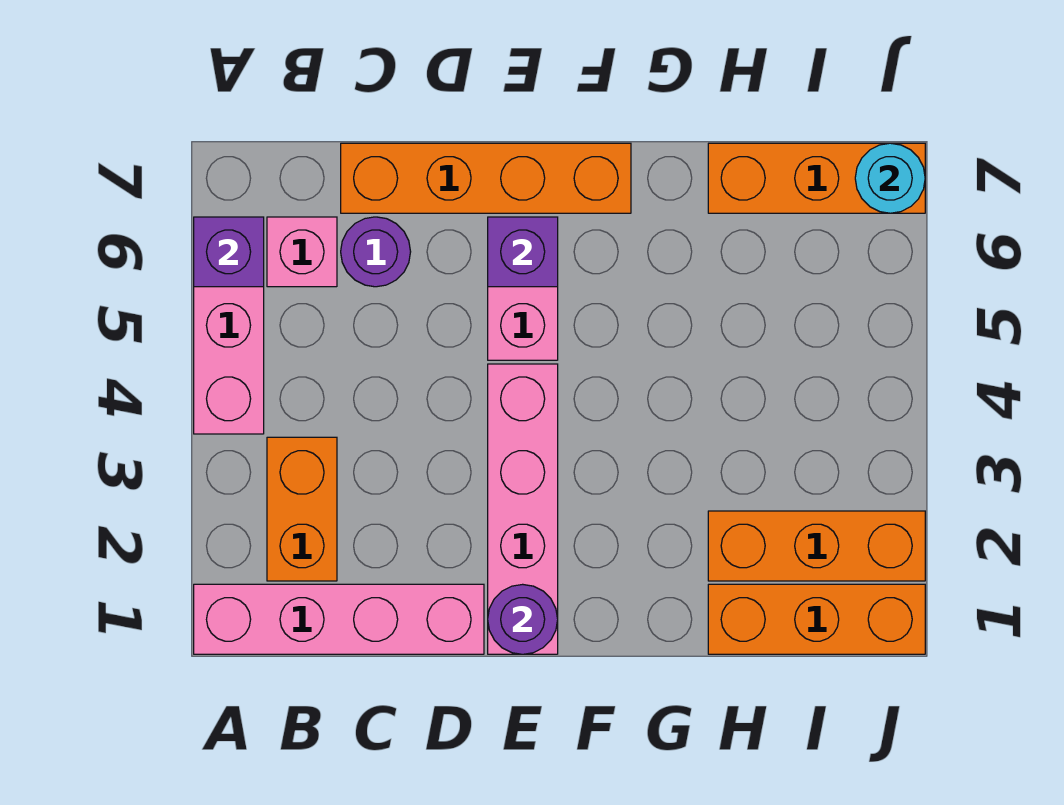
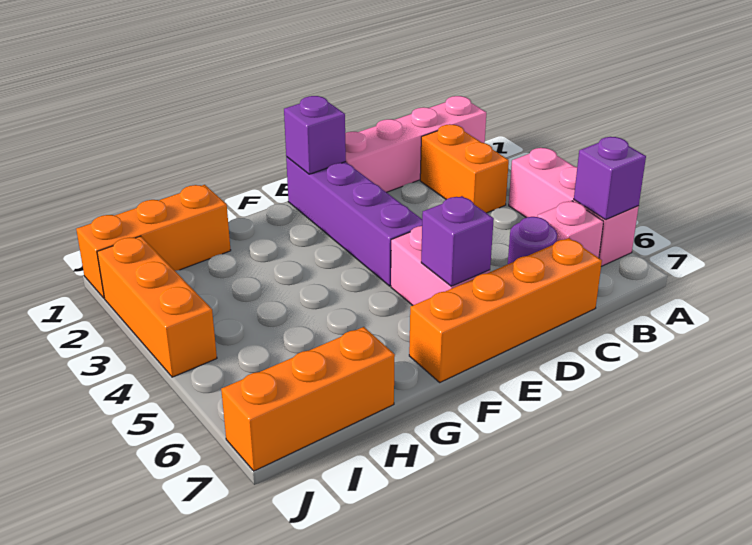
pink brick E1:E4 level 1 -> purple brick E1:E4 level 1
purple round brick E1 level 2 -> purple brick E1 level 2
orange brick H2:J2 level 1 -> orange brick J2:J4 level 1
cyan round brick J7 level 2 -> none

